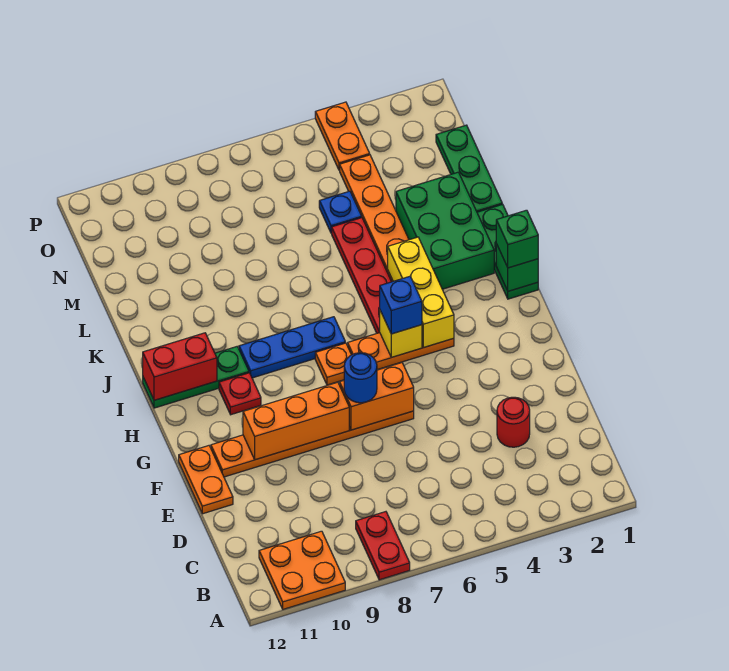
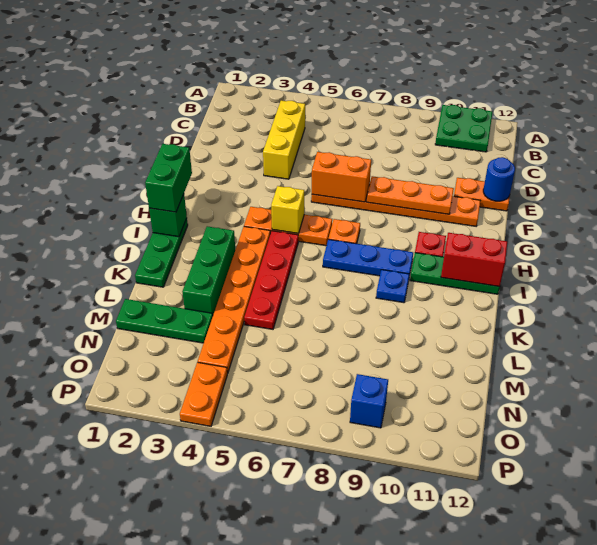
red plate A8:B8 level 1 -> none
orange plate A10:B11 level 1 -> green plate A10:B11 level 1
red round brick D3 level 1 -> none
orange plate E12:F12 level 1 -> orange plate E11:E12 level 1
blue round brick F7 level 3 -> blue round brick E12 level 2
orange brick F8:F10 level 2 -> orange plate F8:F10 level 2
yellow brick H4:J4 level 2 -> yellow brick C4:E4 level 1
blue brick H5 level 3 -> blue brick O9 level 1
green brick I1 level 3 -> green brick H1:I1 level 3
green brick J2:L3 level 1 -> green brick J3:L3 level 1
green plate L1:N1 level 1 -> green plate M1:M3 level 1
blue plate M5 level 1 -> blue plate J9 level 1

